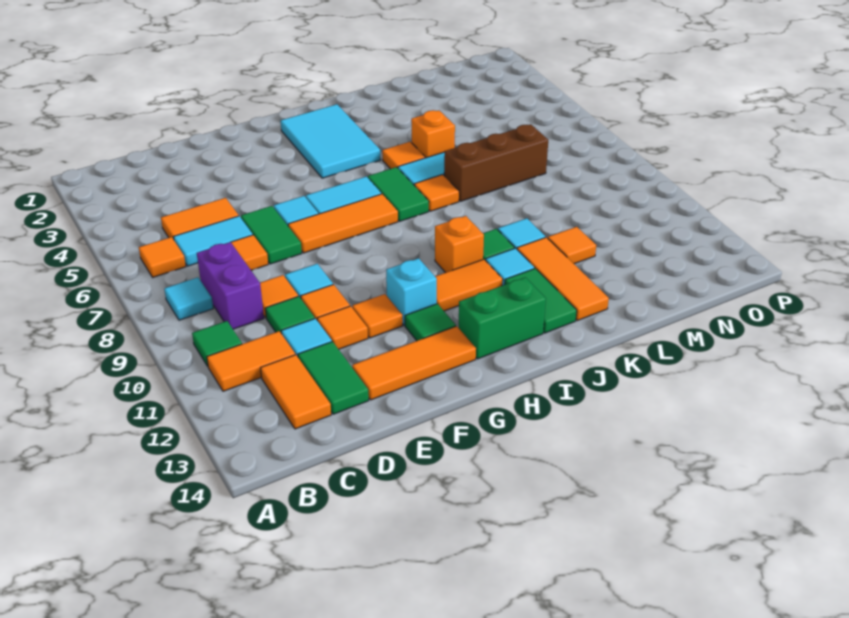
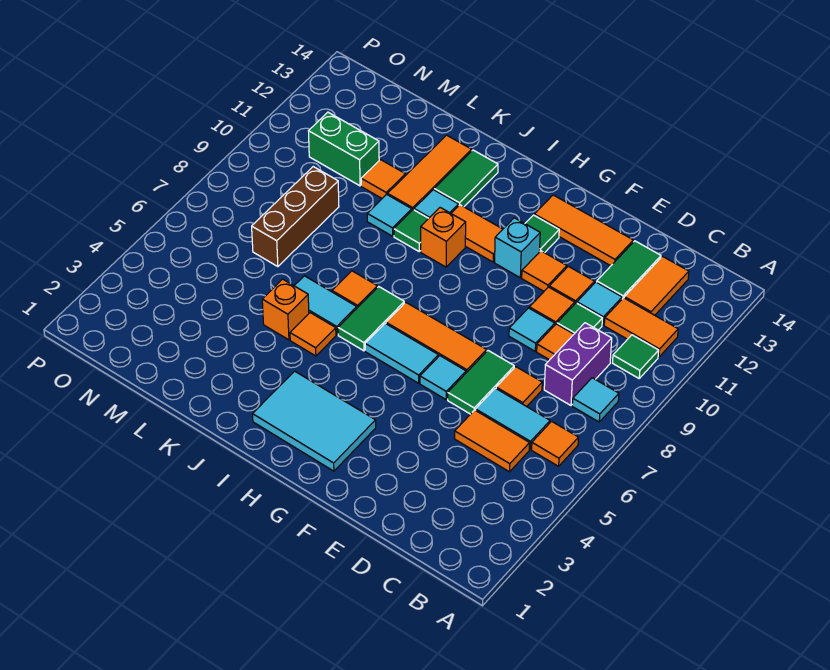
cyan tile H2:I4 level 1 -> cyan tile G2:I3 level 1
green brick H13:I13 level 1 -> green brick M11:N11 level 1
brown brick K7:M7 level 1 -> brown brick M7:M9 level 1

